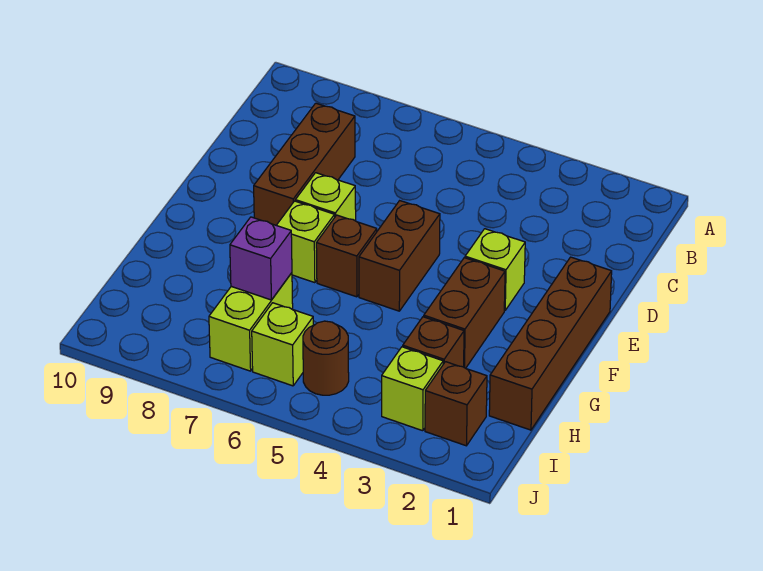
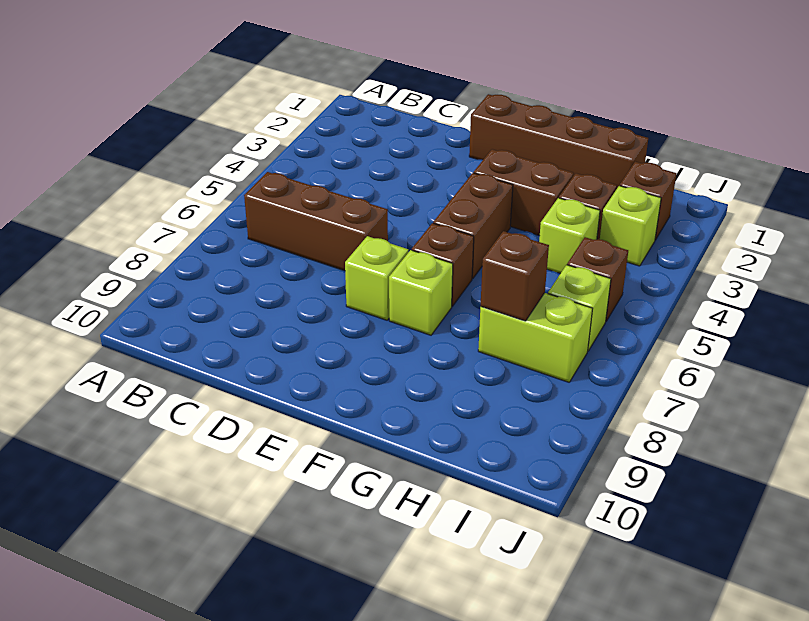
brown brick C8:E8 level 1 -> brown brick B6:D6 level 1
lime brick E3 level 1 -> lime brick H4 level 1
brown brick E5:F5 level 1 -> brown brick F4:F5 level 1
purple brick H7 level 2 -> brown brick H7 level 2
brown round brick I5 level 1 -> brown brick I5 level 1

